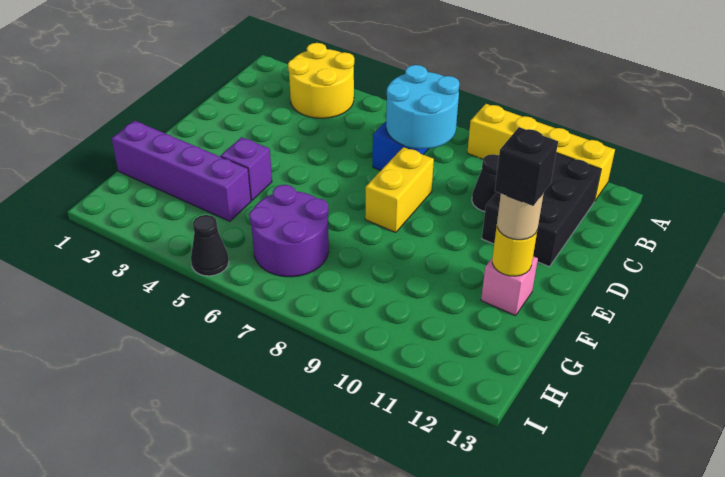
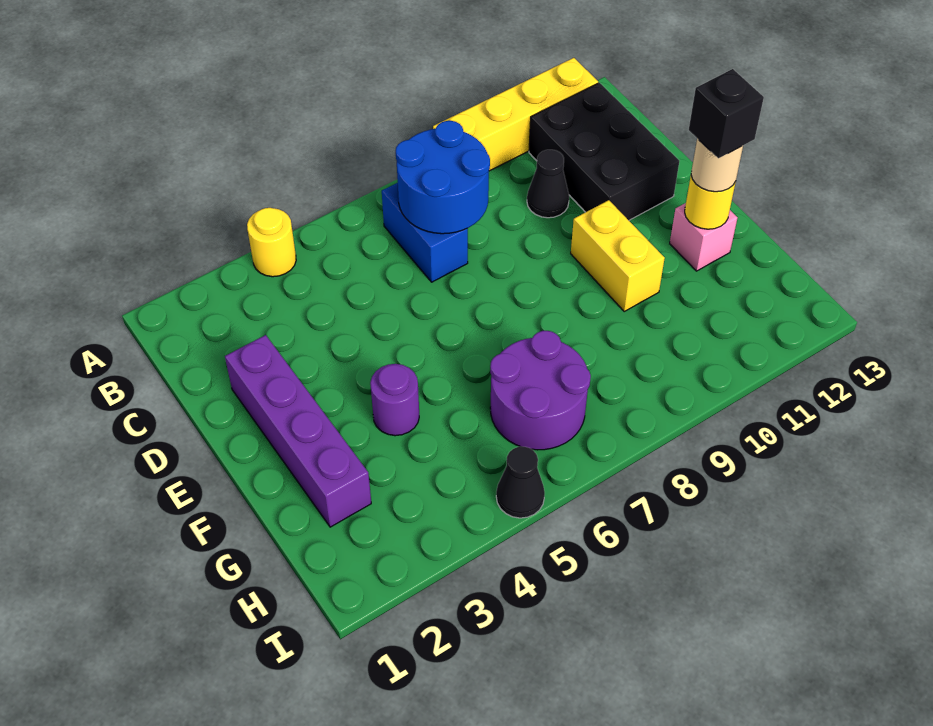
yellow round brick A3:B4 level 1 -> yellow round brick A4 level 1
cyan round brick B7:C8 level 2 -> blue round brick B7:C8 level 2
yellow brick D8:E8 level 1 -> yellow brick E10:F10 level 1
purple brick F4 level 1 -> purple round brick F4 level 1
purple brick G1:G4 level 1 -> purple brick D2:G2 level 1

